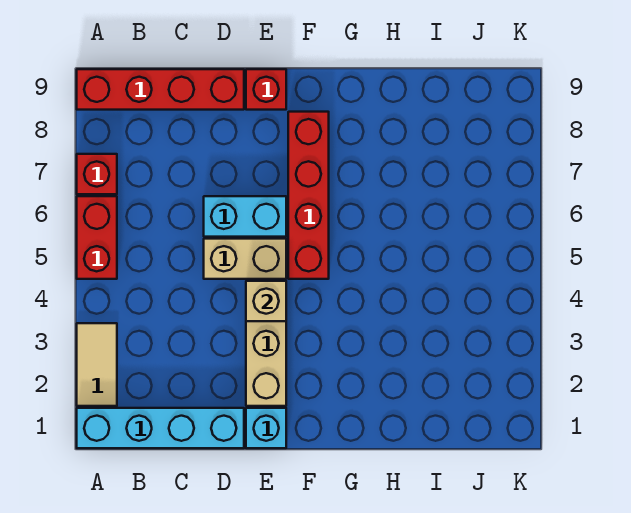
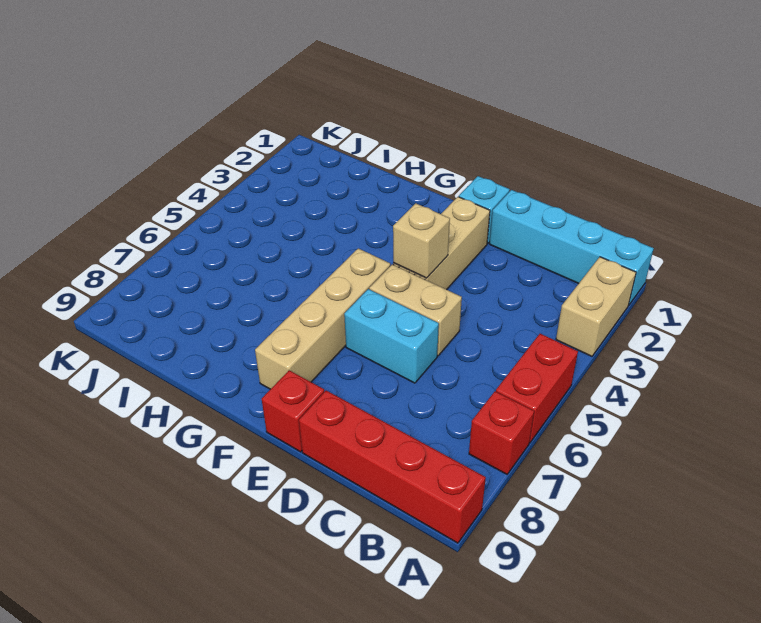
tan tile A2:A3 level 1 -> tan brick A2:A3 level 1
red brick F5:F8 level 1 -> tan brick F5:F8 level 1

